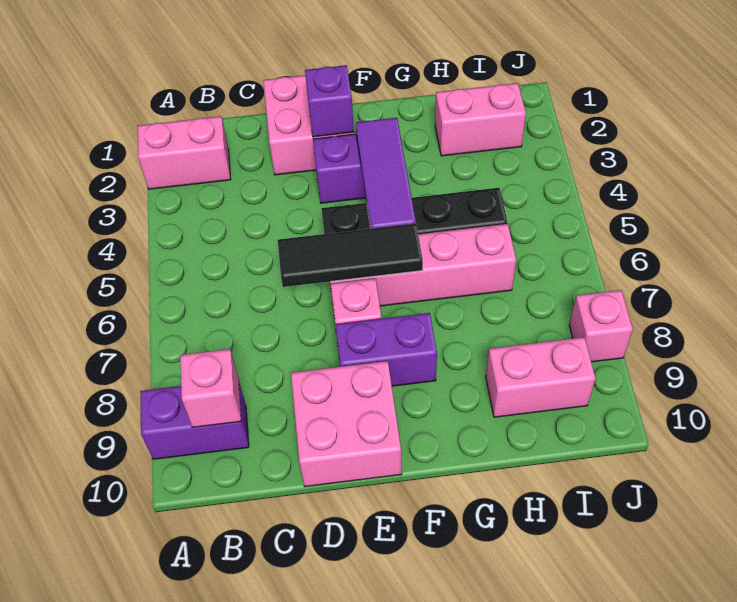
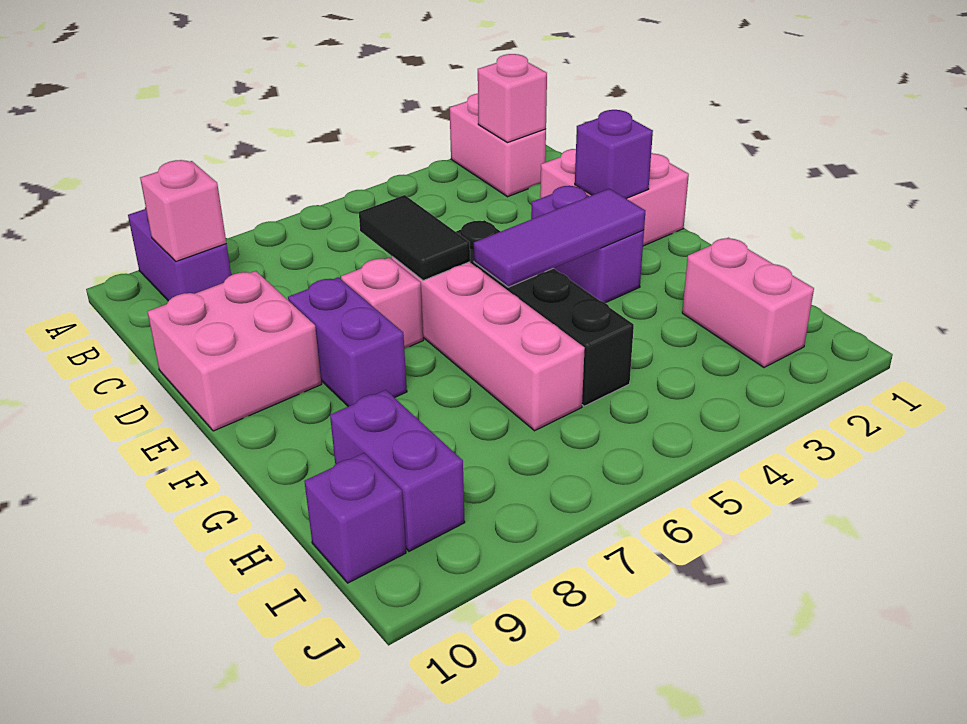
black tile D6:F6 level 2 -> black tile D6:E6 level 2
pink brick H9:I9 level 1 -> purple brick H9:I9 level 1
none -> purple brick I10 level 1
pink brick J8 level 1 -> pink brick B2 level 2

